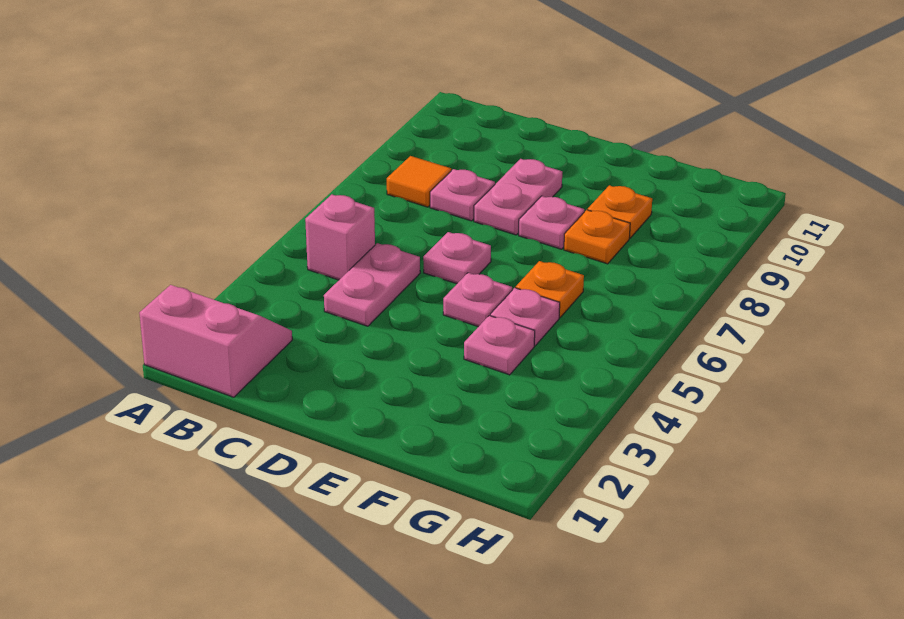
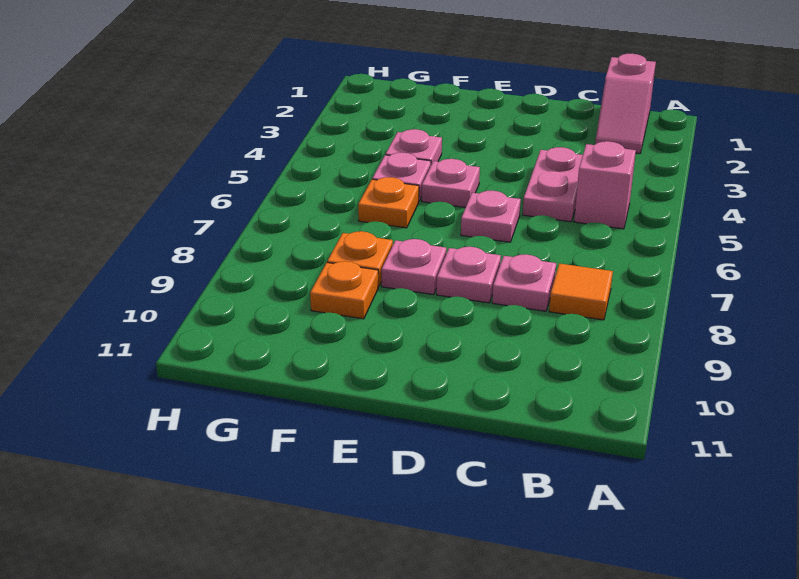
pink slope A1:B2 level 1 top 1 -> pink slope B1:B2 level 1 top 1
pink plate D8:D9 level 1 -> pink plate D8 level 1

